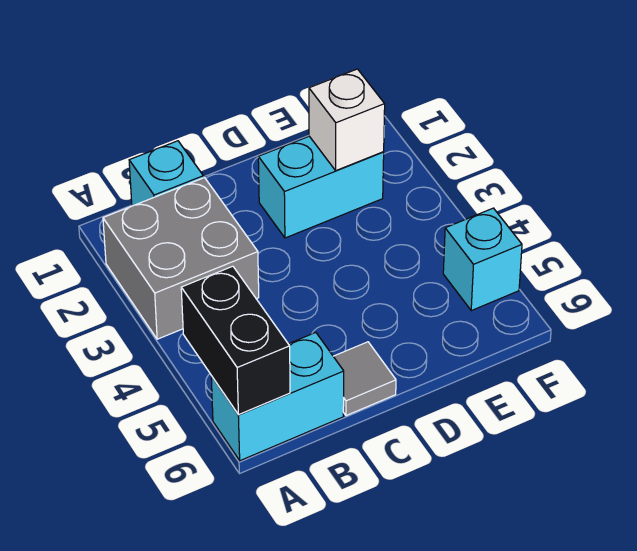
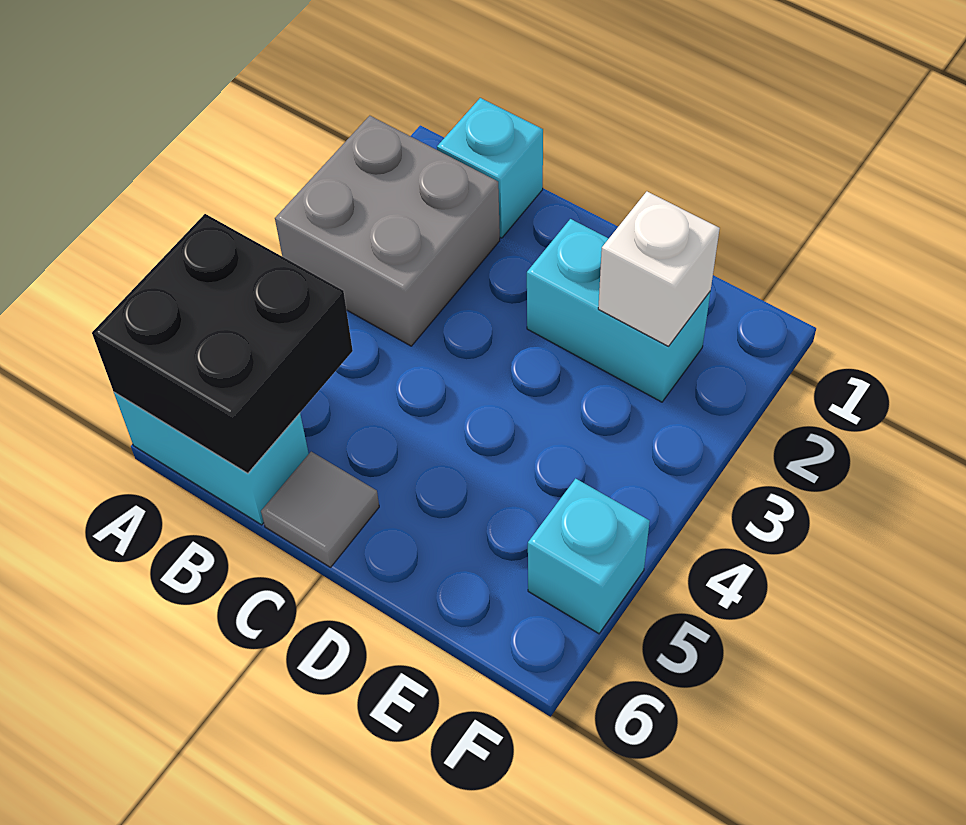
black brick A5:A6 level 2 -> black brick A5:B6 level 2

